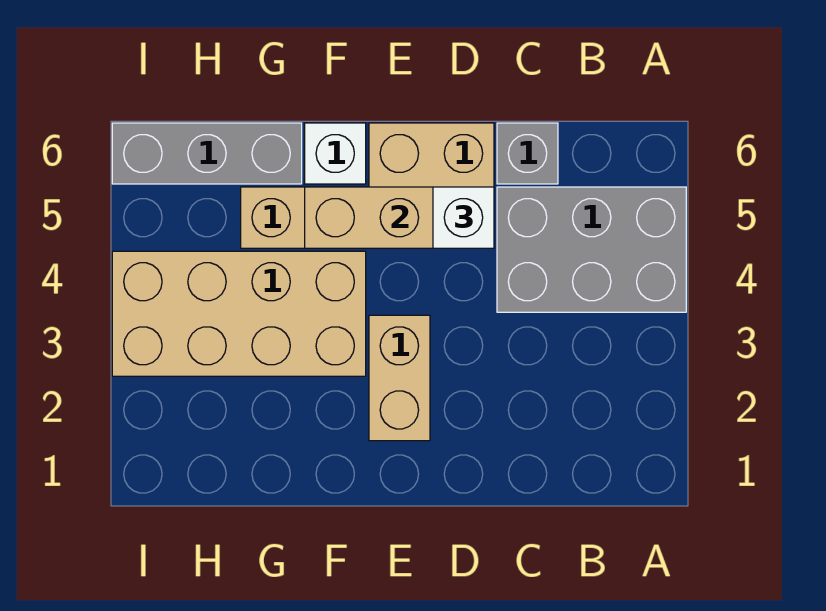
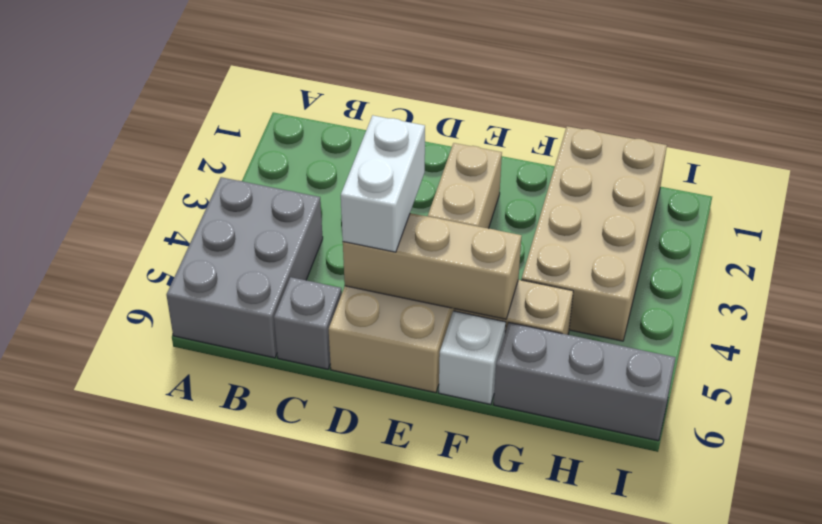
grey brick A4:C5 level 1 -> grey brick A4:B6 level 1
white brick D5 level 3 -> white brick D4:D5 level 3
tan brick F3:I4 level 1 -> tan brick G1:H4 level 1

